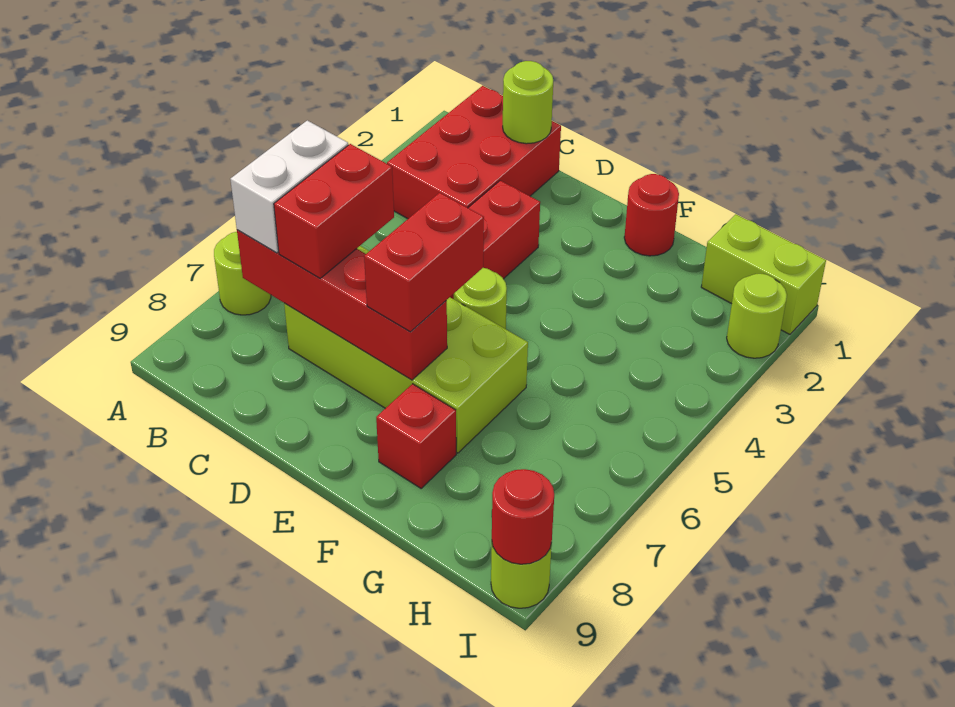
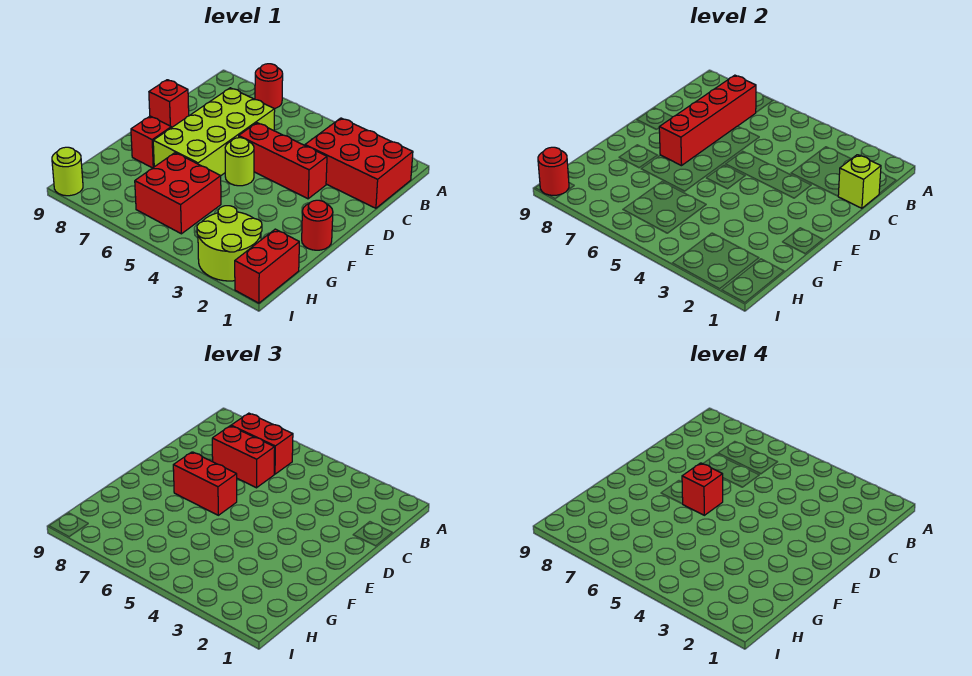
lime round brick A7 level 1 -> red round brick A7 level 1
white brick B6:B7 level 3 -> red brick B6:B7 level 3
lime round brick C1 level 2 -> lime brick C1 level 2
none -> red brick D9 level 1
none -> red brick E6 level 4
none -> red brick G5:H6 level 1
lime brick H1:I1 level 1 -> red brick H1:I1 level 1
lime round brick I2 level 1 -> lime round brick H2:I3 level 1

